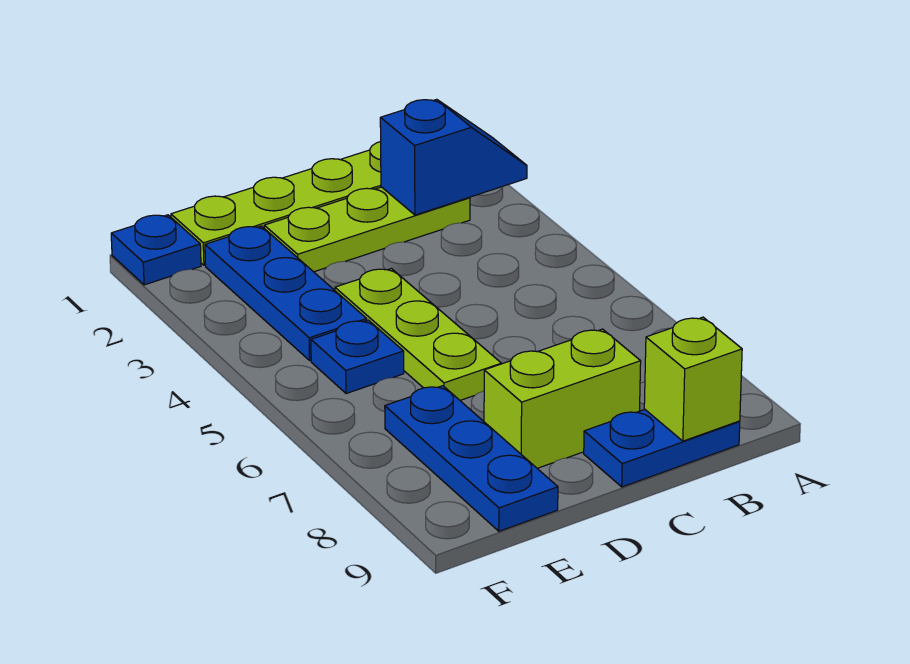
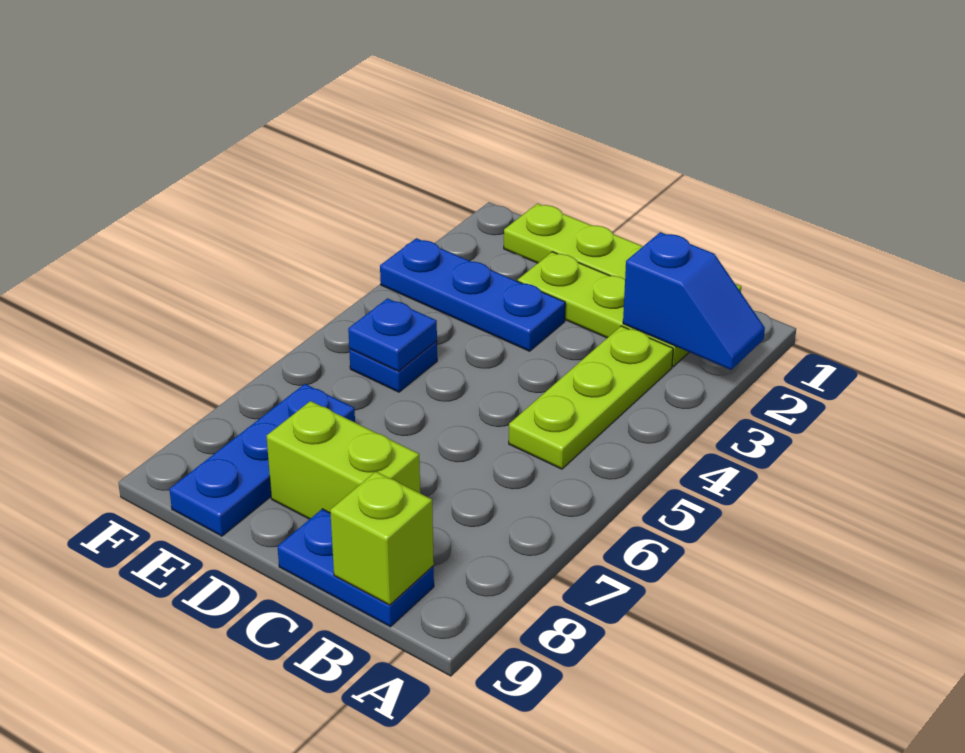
lime plate D4:D6 level 1 -> lime plate B3:B5 level 1
blue plate E2:E4 level 1 -> blue plate D3:F3 level 1
blue plate F1 level 1 -> blue plate E5 level 2

